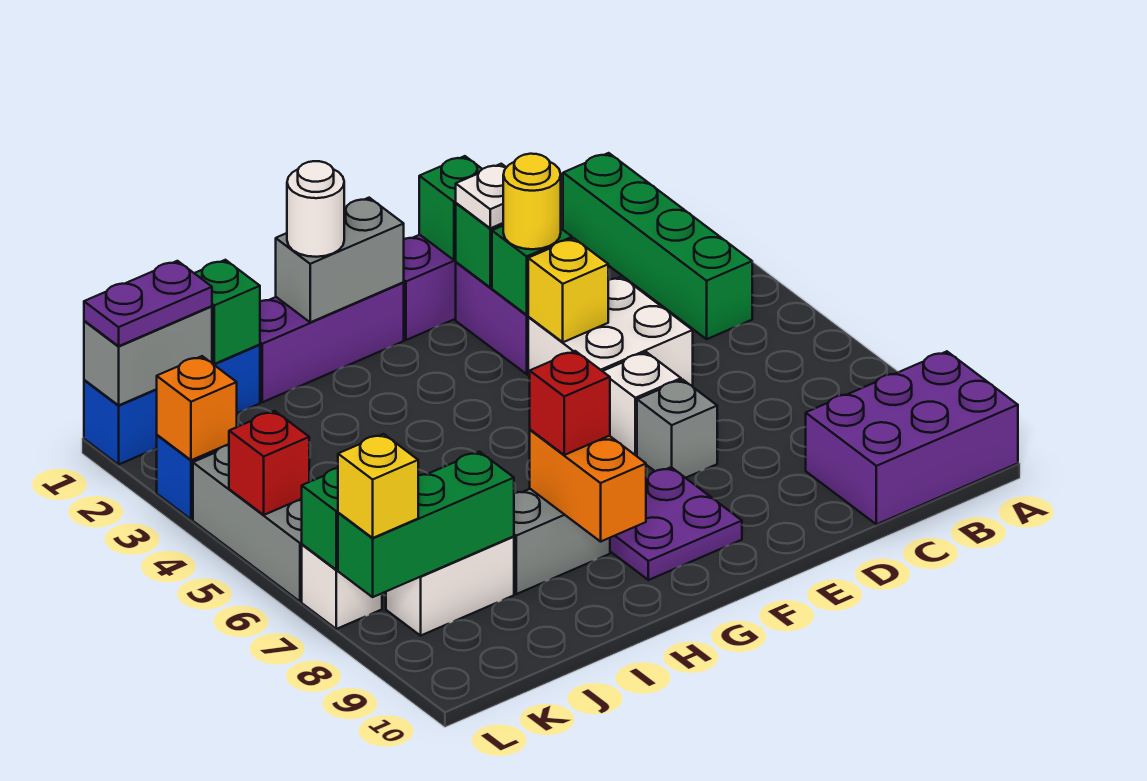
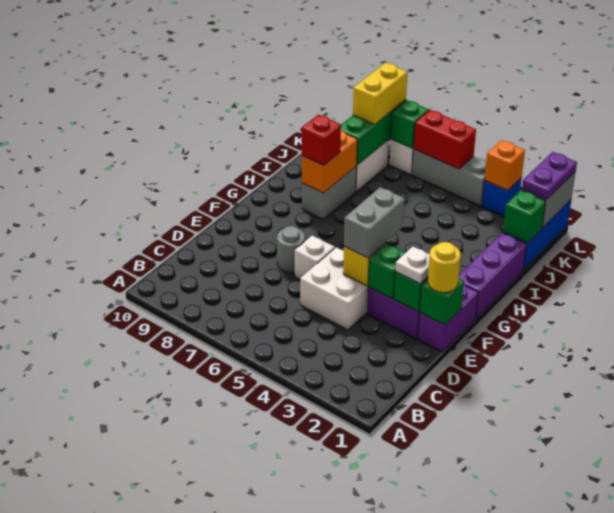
purple brick A9:C10 level 1 -> none
green brick B1:B4 level 1 -> none
yellow round brick E3 level 3 -> yellow round brick E1 level 3
grey brick E7 level 1 -> grey round brick E7 level 1
purple plate F8:G9 level 1 -> none
grey brick G1:H1 level 2 -> grey brick E4:F4 level 3
white round brick H1 level 3 -> none
orange brick H8:H9 level 2 -> orange brick H8:I8 level 2
red brick L5 level 2 -> red brick L5:L6 level 2
yellow brick L8 level 3 -> yellow brick K8:L8 level 3

